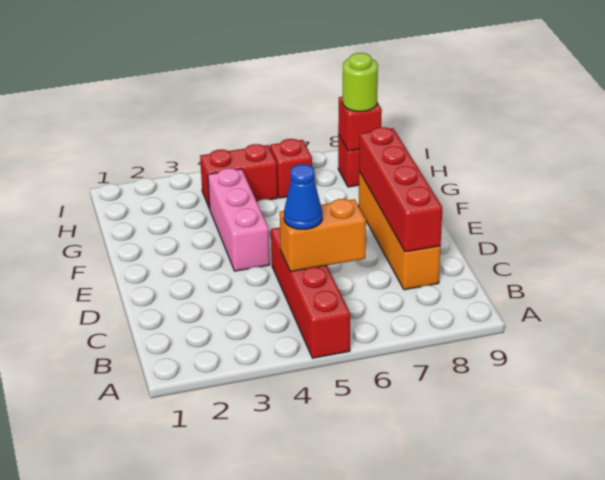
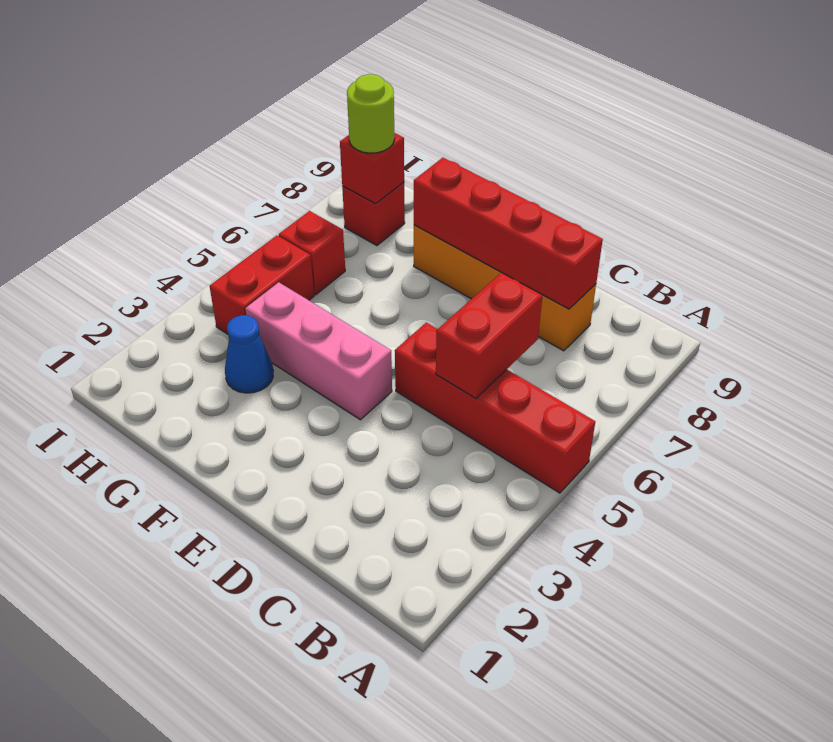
orange brick C5:C6 level 2 -> red brick C5:C6 level 2
blue cone C5 level 3 -> blue cone G3 level 1

